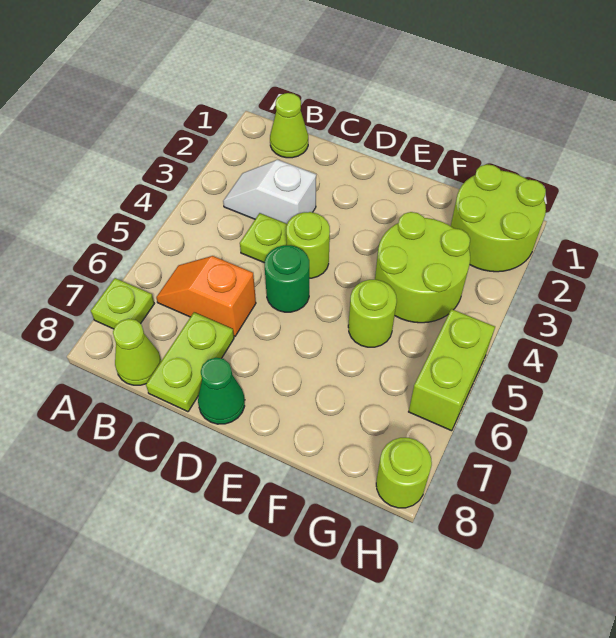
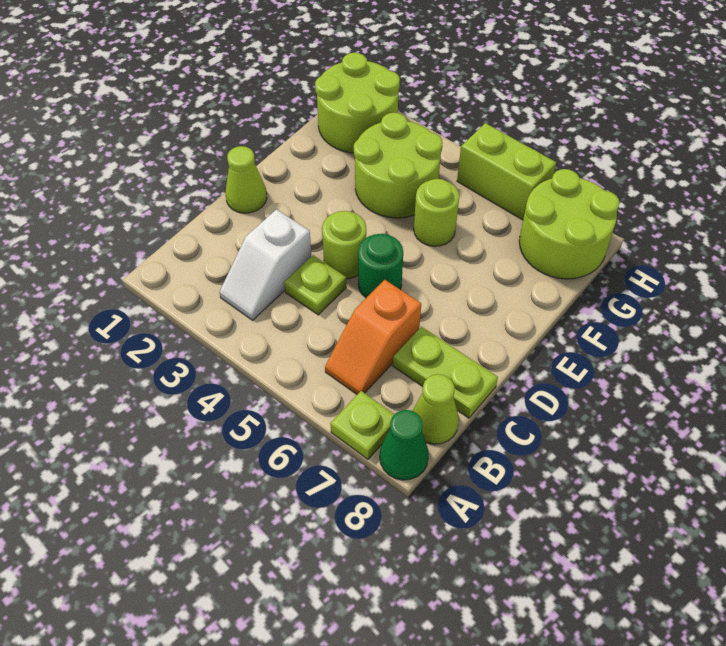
lime cone B1 level 1 -> lime cone D1 level 1
green cone D8 level 1 -> green cone A8 level 1
lime round brick H8 level 1 -> lime round brick G7:H8 level 1

